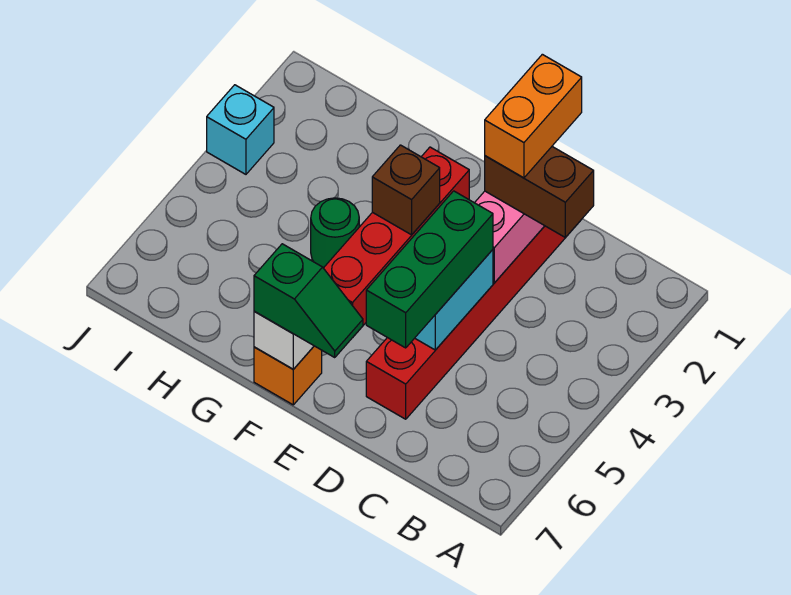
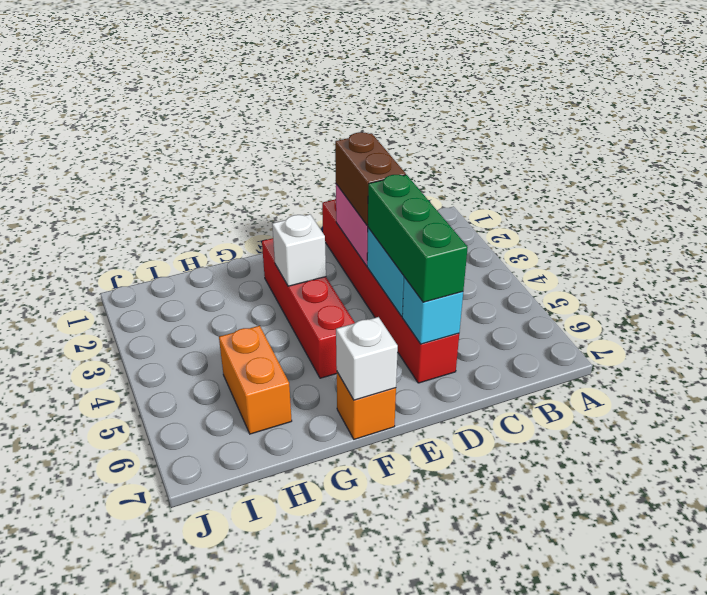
brown brick C2:D2 level 3 -> brown brick D2:D3 level 3
orange brick D1:D2 level 4 -> orange brick H5:H6 level 1
green slope E7:F7 level 3 top F -> none
brown brick F3 level 2 -> white brick F3 level 2
green round brick G4 level 1 -> none
cyan brick J3 level 1 -> cyan brick D6 level 2

